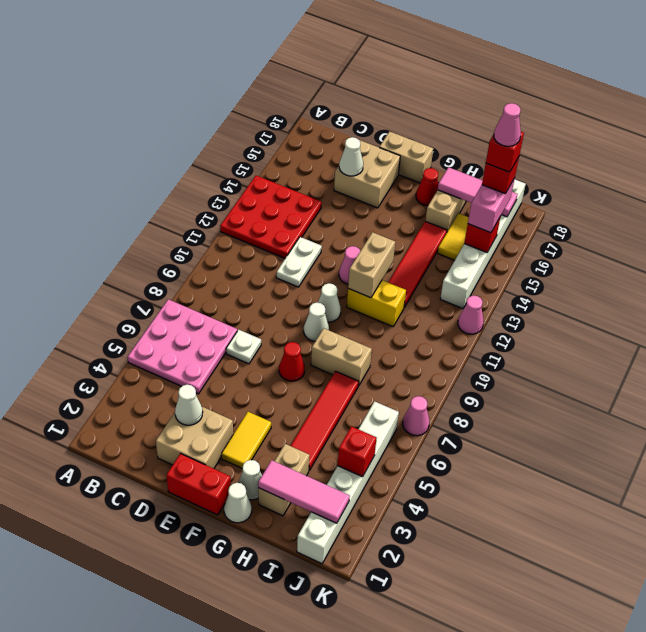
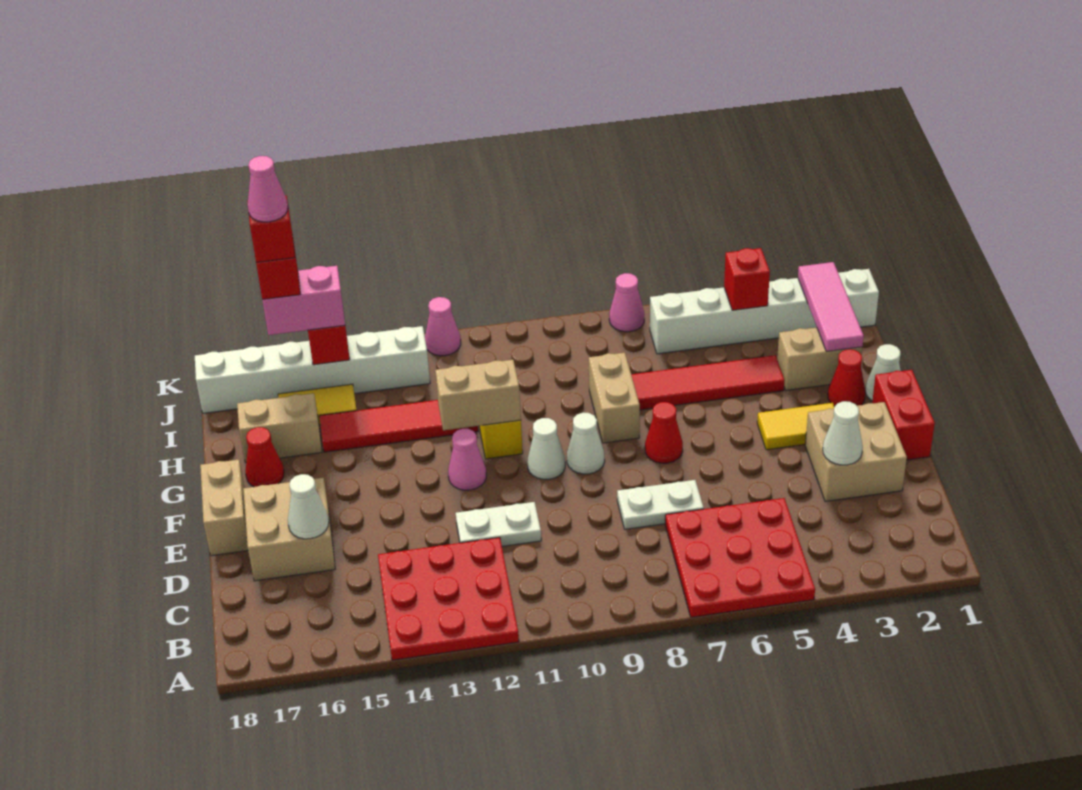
pink plate A5:C7 level 1 -> red plate A5:C7 level 1
white plate D7 level 1 -> white plate D7:D8 level 1
white cone G2 level 1 -> red cone G2 level 1
pink tile H17:J17 level 2 -> none

